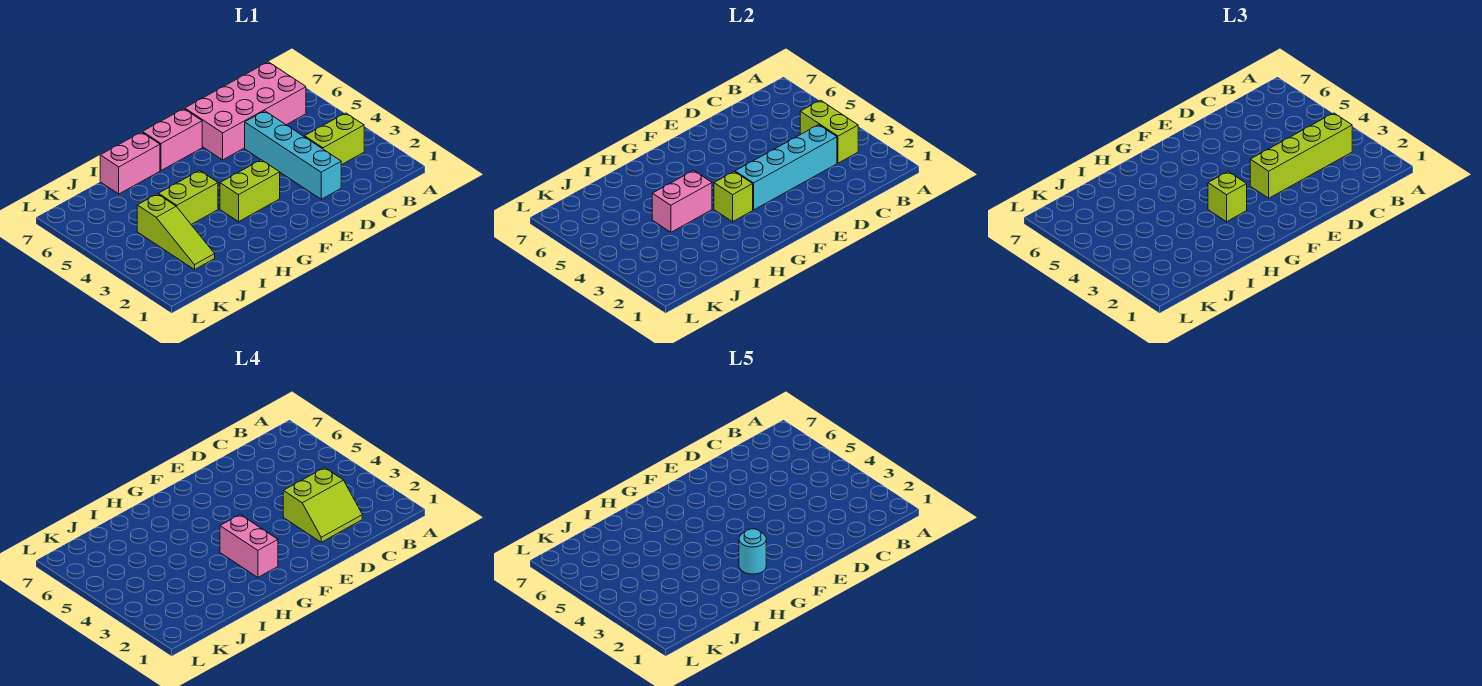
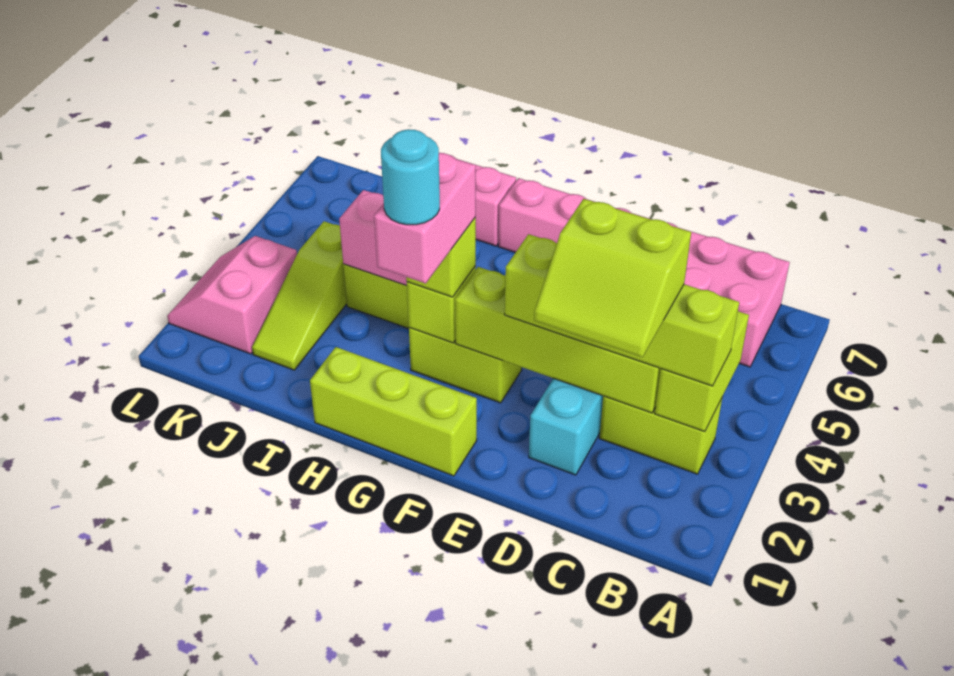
cyan brick C3:F3 level 2 -> lime brick C3:F3 level 2
none -> lime brick F1:H1 level 1
none -> pink slope K2:L3 level 1 top K

